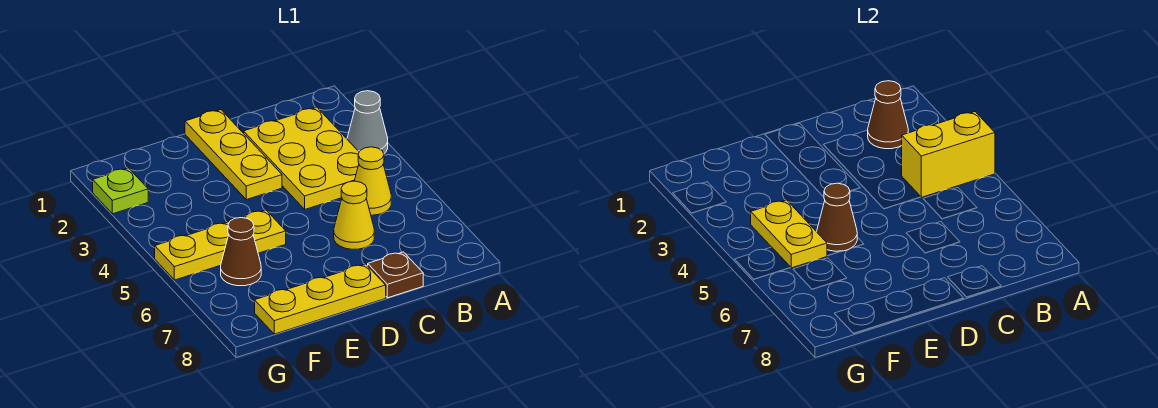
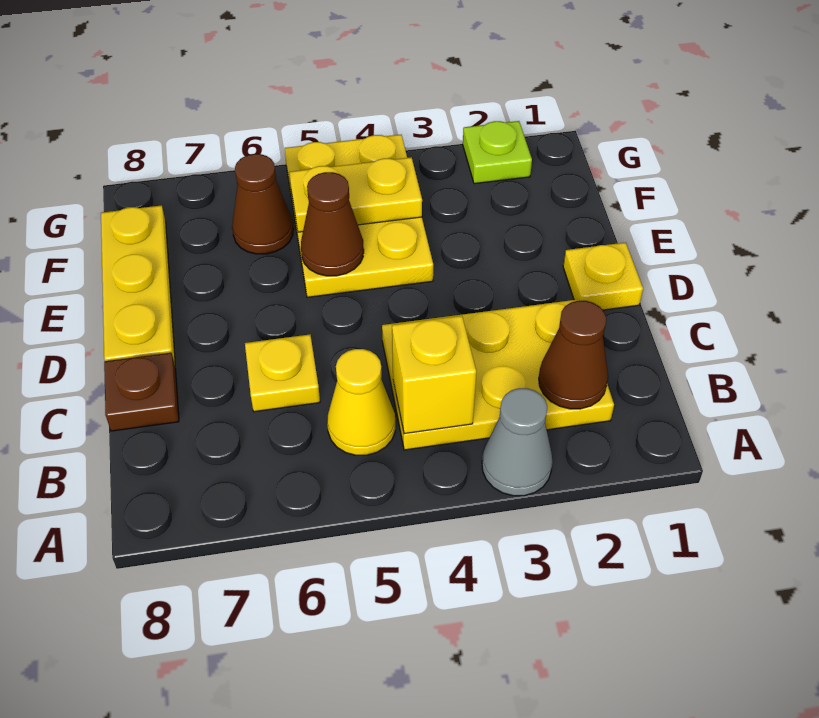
yellow brick A4:B4 level 2 -> yellow brick B4 level 2
yellow cone C6 level 1 -> yellow plate C6 level 1
yellow plate D1:D3 level 1 -> yellow plate D1 level 1
yellow plate E5:G5 level 1 -> yellow plate E4:G5 level 1

